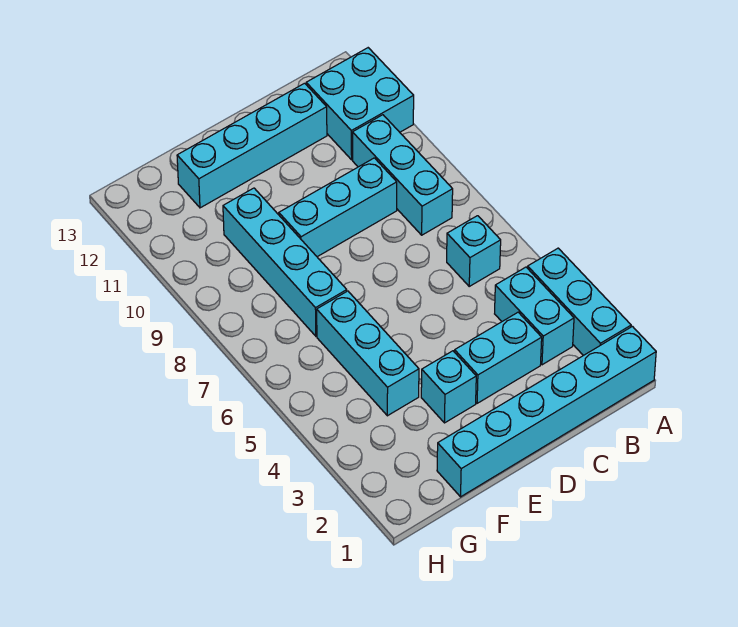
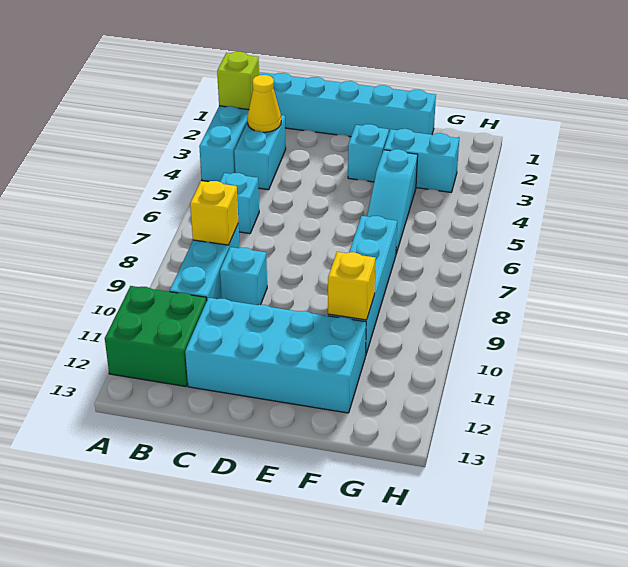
none -> lime brick A2 level 2
cyan brick A11:B12 level 1 -> green brick A11:B12 level 1
none -> yellow cone B3 level 2
none -> yellow brick B8 level 2
cyan brick C3:D3 level 1 -> cyan brick F3:G3 level 1
cyan brick C9:E9 level 1 -> cyan brick C9 level 1
cyan brick C12:F12 level 1 -> cyan brick C11:F12 level 1
cyan brick F4:F6 level 1 -> cyan slope F4:F6 level 1 top 4
none -> yellow brick F10 level 2

